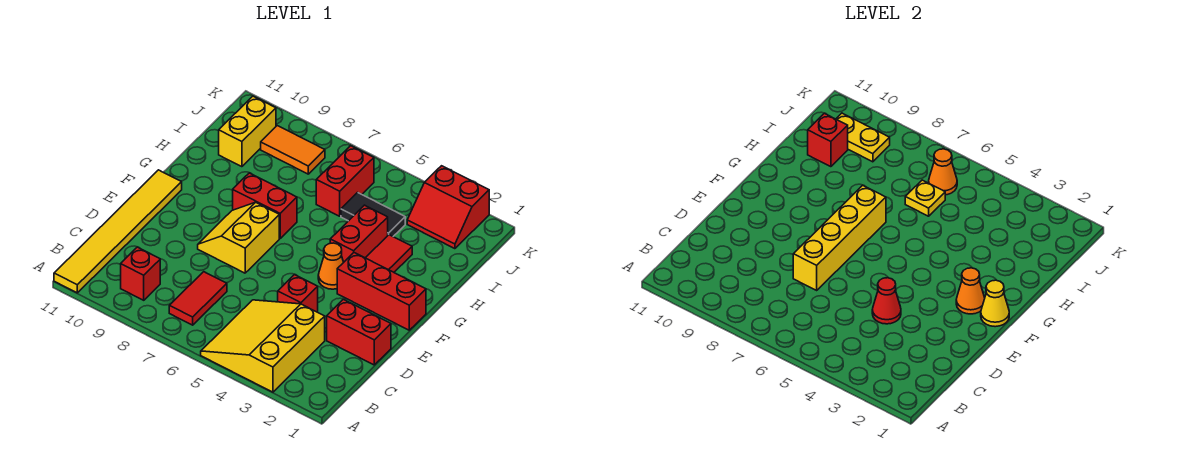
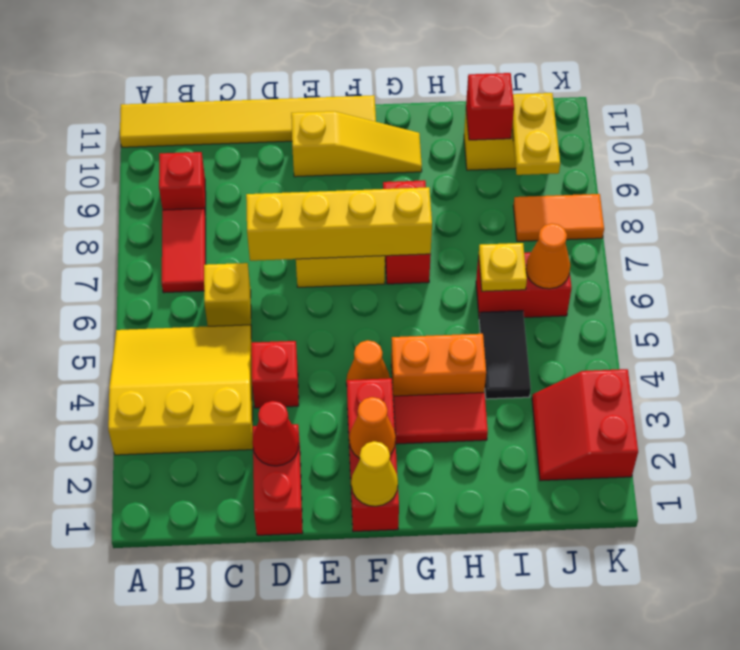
red tile B7:C7 level 1 -> red tile B7:B8 level 1
none -> yellow brick C6 level 1
red cone D4 level 2 -> red cone D2 level 2
none -> yellow slope E10:G10 level 1 top E
red brick G4:H4 level 1 -> orange brick G4:H4 level 1
orange tile J8:J9 level 1 -> orange tile J8:K8 level 1

